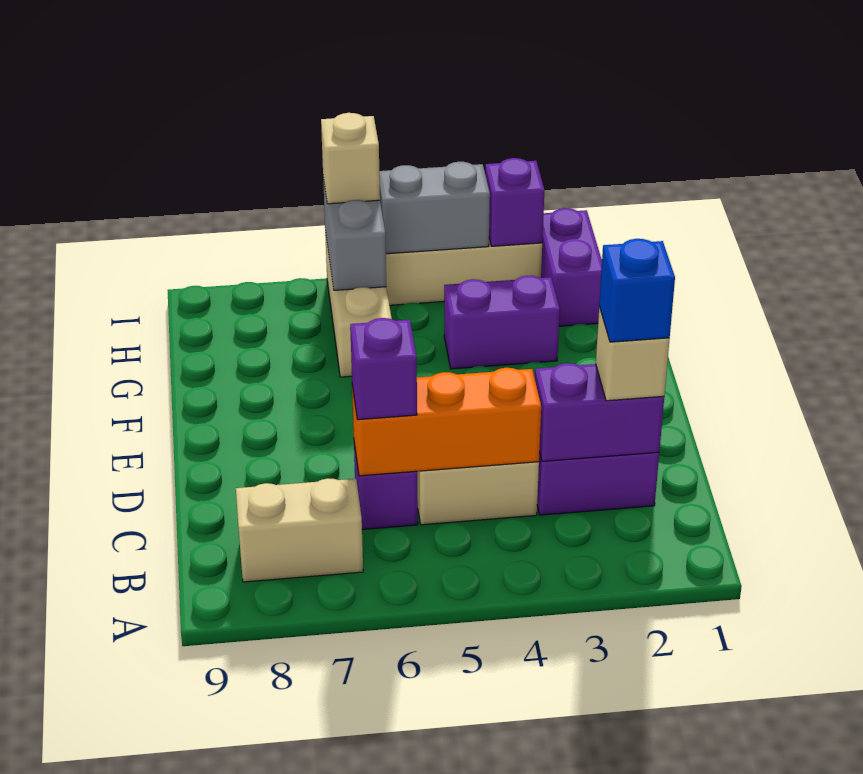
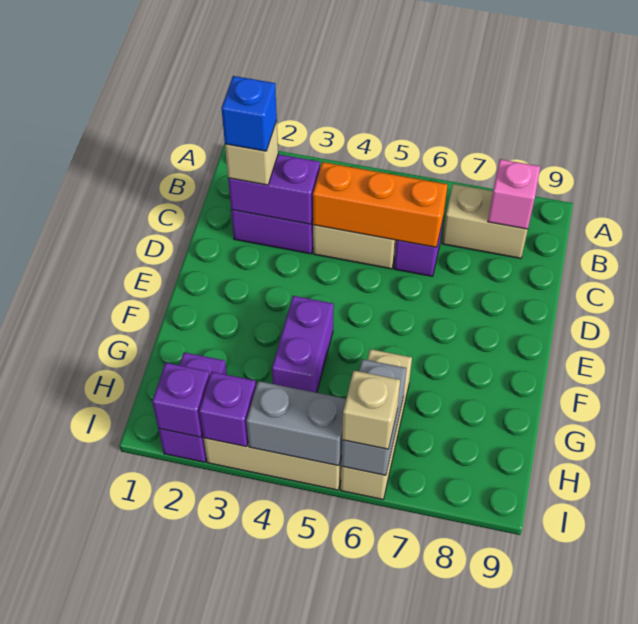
none -> pink brick B8 level 2
purple brick C6 level 3 -> purple brick I2 level 2
purple brick G3:G4 level 1 -> purple brick F4:G4 level 1

